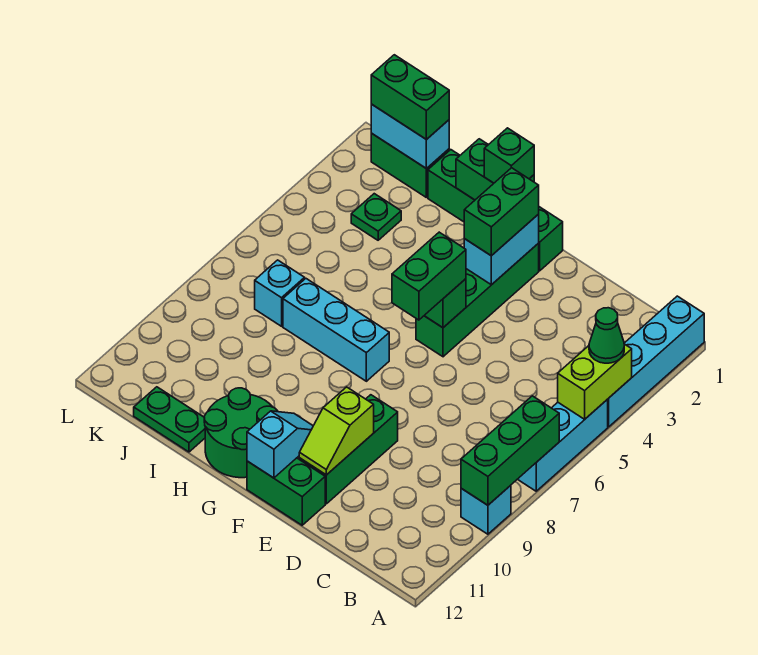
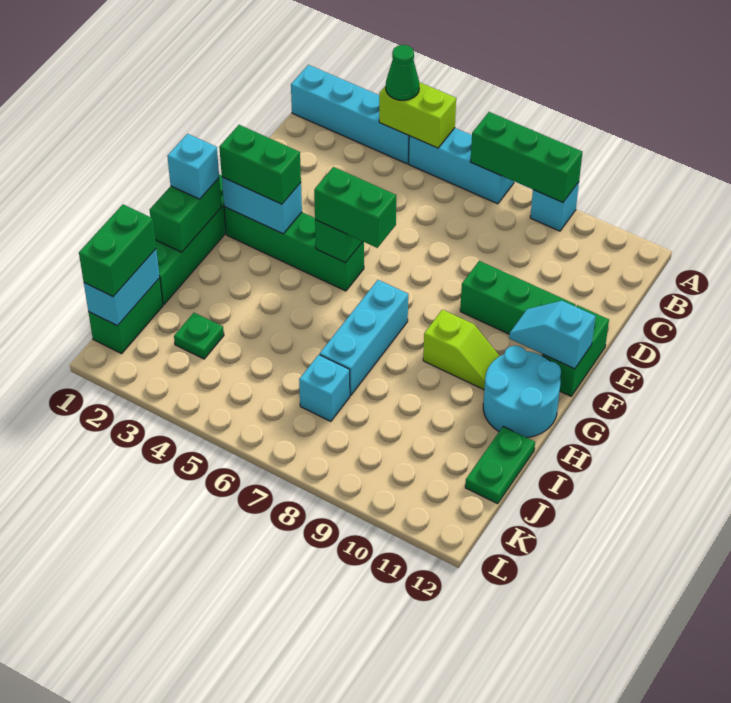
lime slope E10:E11 level 2 top 10 -> lime slope G9:G10 level 1 top 9
green brick G1 level 3 -> cyan brick G1 level 3
green round brick G11:H12 level 1 -> cyan round brick G11:H12 level 1

